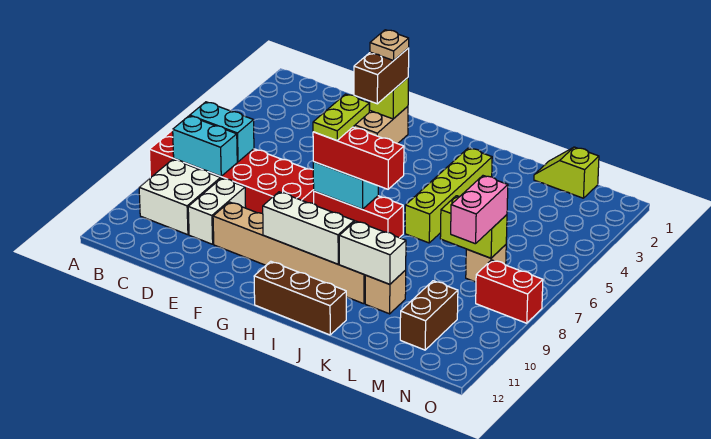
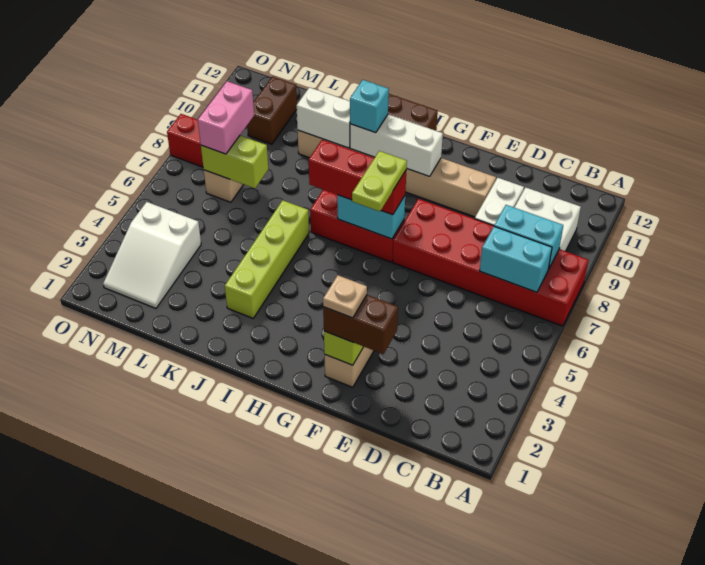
brown brick F2:F3 level 3 -> brown brick E2:F2 level 3
none -> cyan brick I10 level 3
lime slope L1:M1 level 1 top M -> none
none -> white slope M2:N4 level 1 top 4

